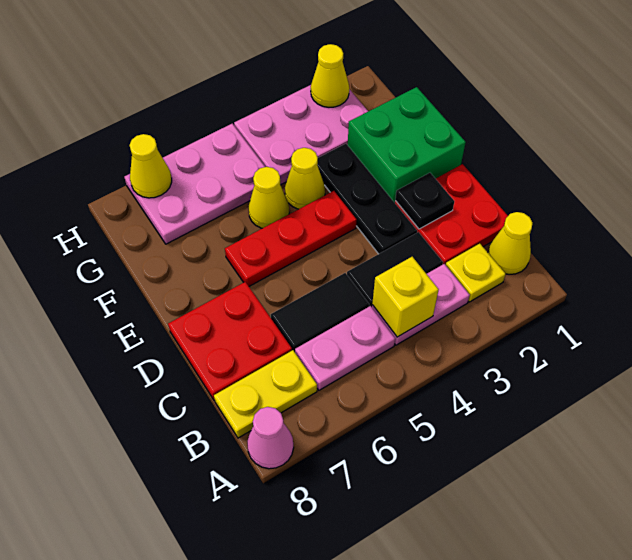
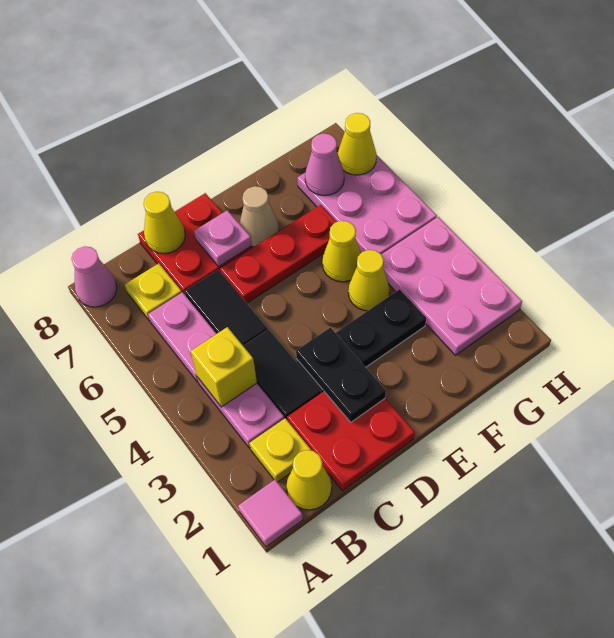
none -> pink tile A1 level 1
yellow plate B7:B8 level 1 -> yellow plate B7 level 1
black plate D2 level 2 -> black plate D2:D3 level 2
none -> pink plate D7 level 2
green brick E1:F2 level 1 -> none
red plate E4:E6 level 1 -> red plate D6:F6 level 1
none -> tan cone E7 level 1
none -> pink cone G7 level 2
yellow cone H2 level 2 -> yellow cone C8 level 2

